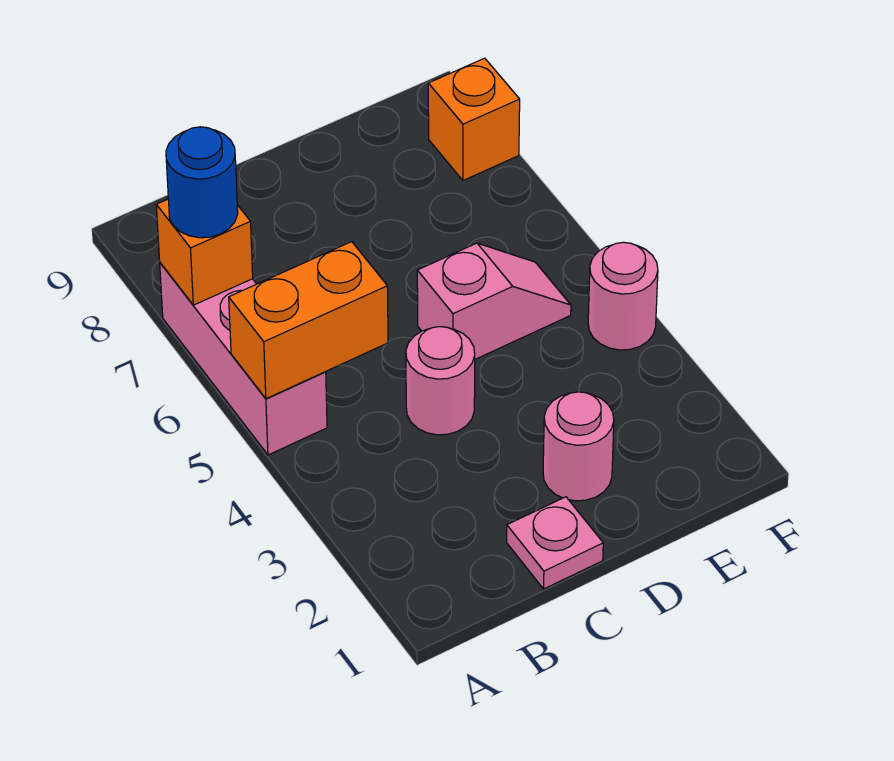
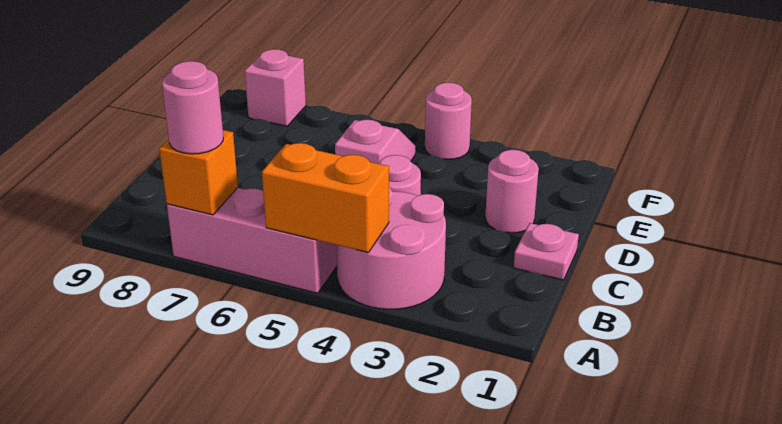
none -> pink round brick A3:B4 level 1
orange brick A5:B5 level 2 -> orange brick A4:A5 level 2
blue round brick A7 level 3 -> pink round brick A7 level 3
orange brick F8 level 1 -> pink brick F8 level 1

